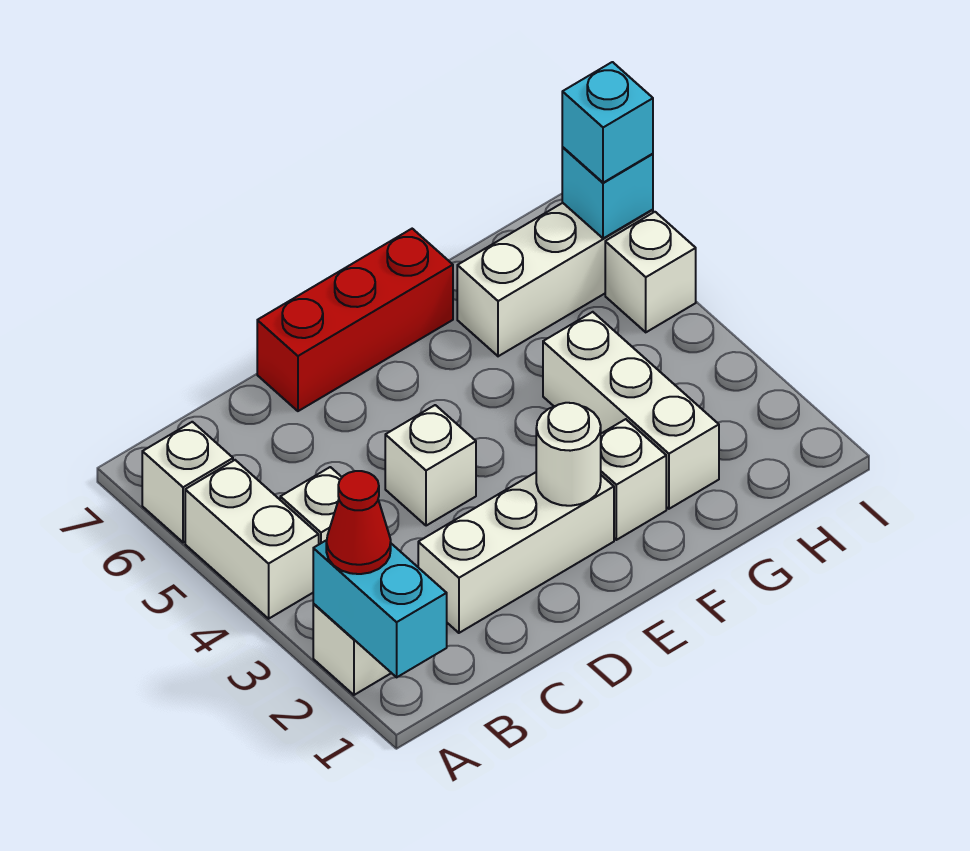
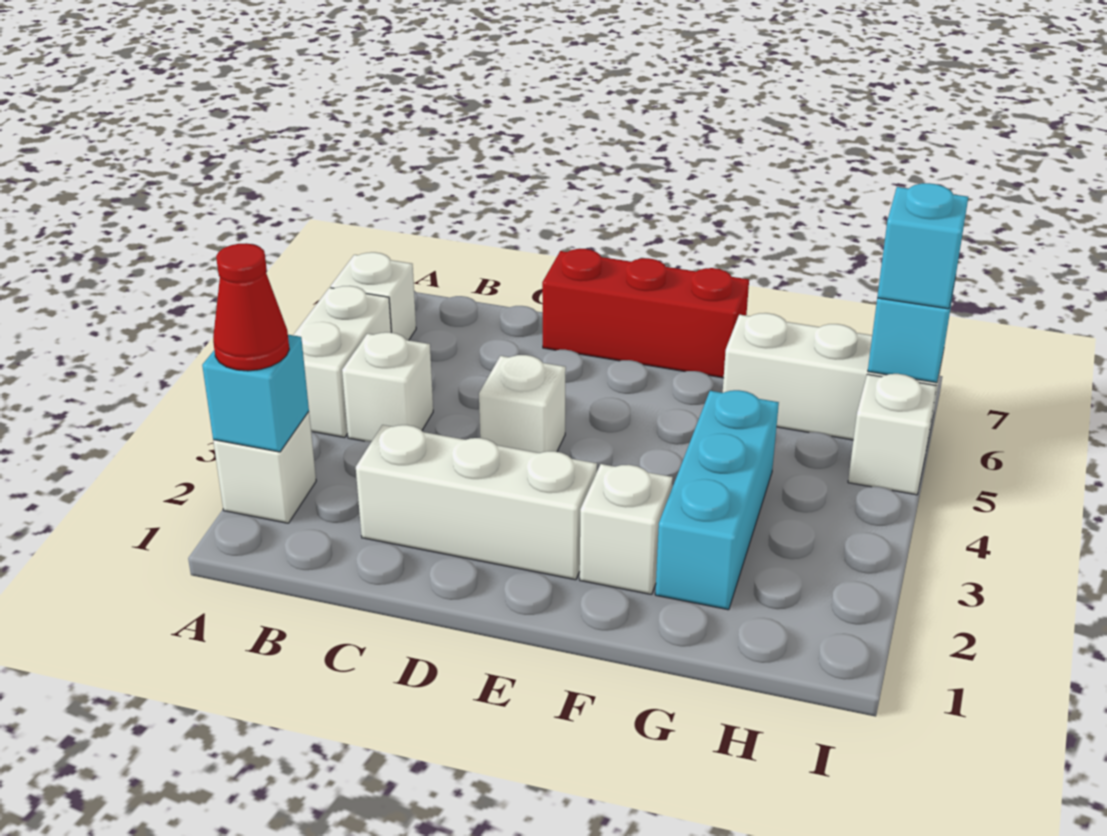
cyan brick A1:A2 level 2 -> cyan brick A2 level 2
white round brick E2 level 2 -> none
white brick G2:G4 level 1 -> cyan brick G2:G4 level 1

